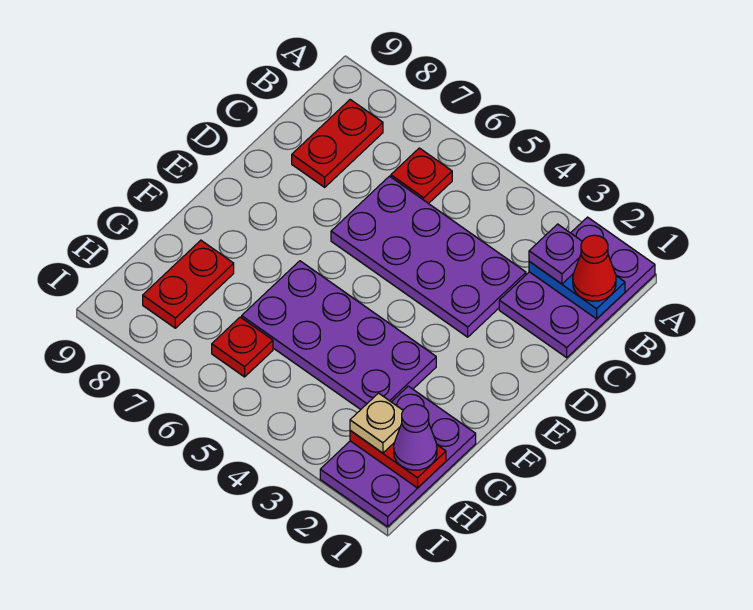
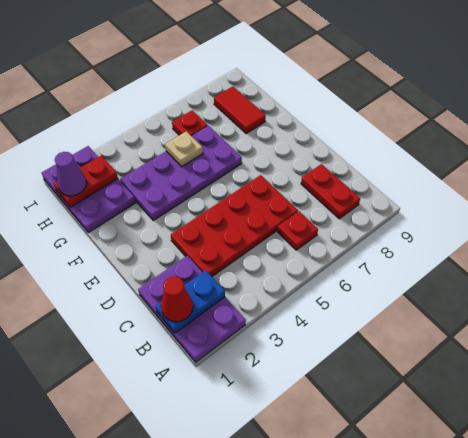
purple plate B2 level 3 -> none
purple plate C3:D6 level 1 -> red plate C3:D6 level 1
red plate G8:H8 level 1 -> red tile G8:H8 level 1
tan plate H2 level 3 -> tan plate G5 level 2

